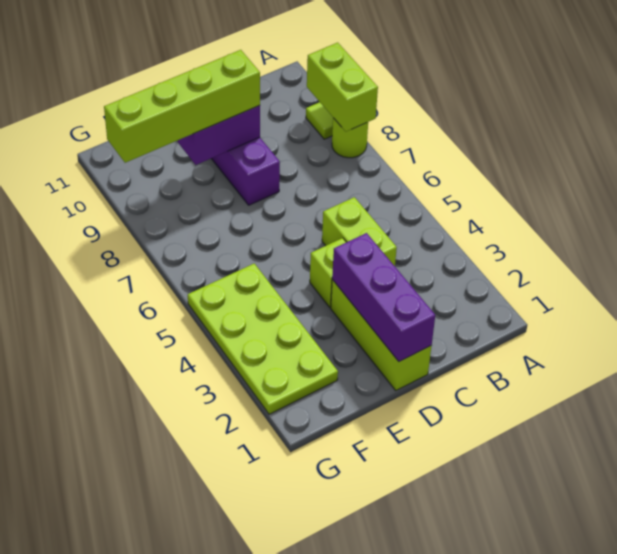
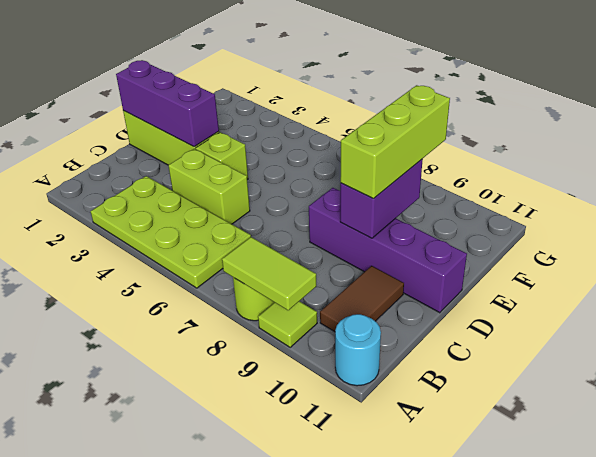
lime brick A8:A9 level 2 -> lime tile A8:A9 level 2
none -> cyan round brick A11 level 1
none -> brown tile B10:C10 level 1
lime brick D9:G9 level 3 -> lime brick D9:F9 level 3
lime plate F2:G5 level 1 -> lime plate A3:B6 level 1

